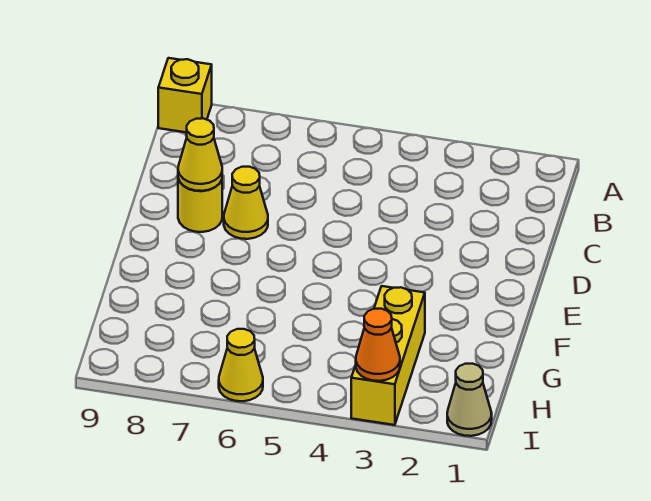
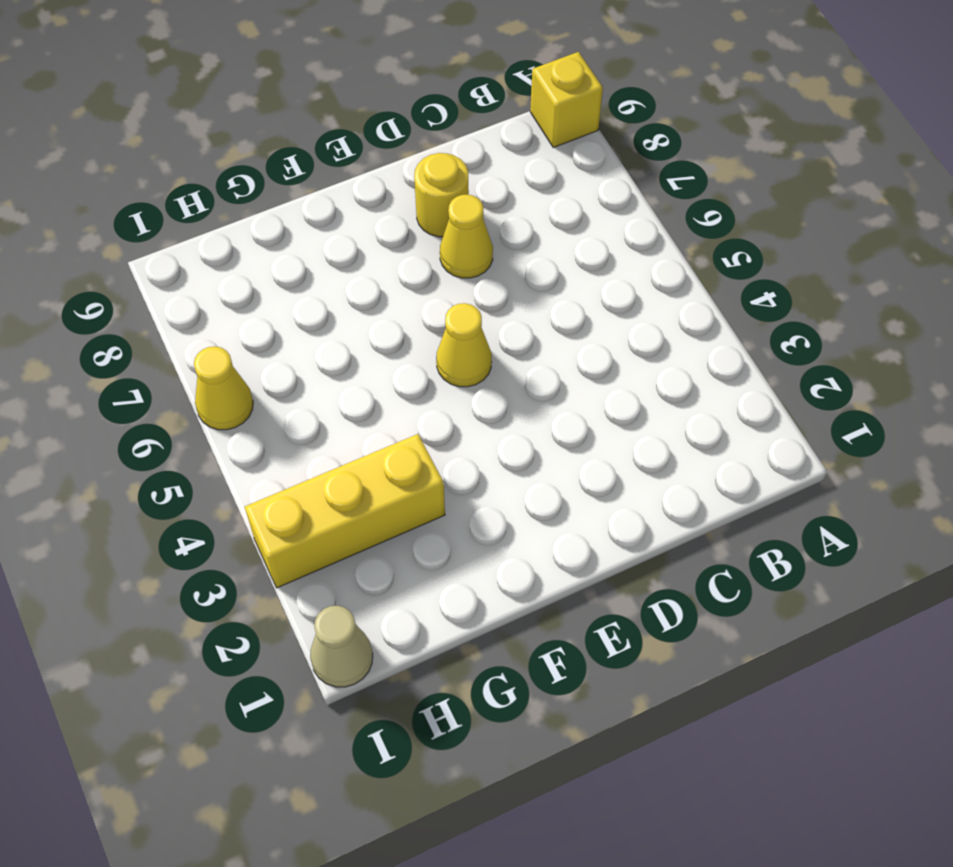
yellow cone D8 level 2 -> yellow cone E5 level 1
orange cone I3 level 2 -> none

